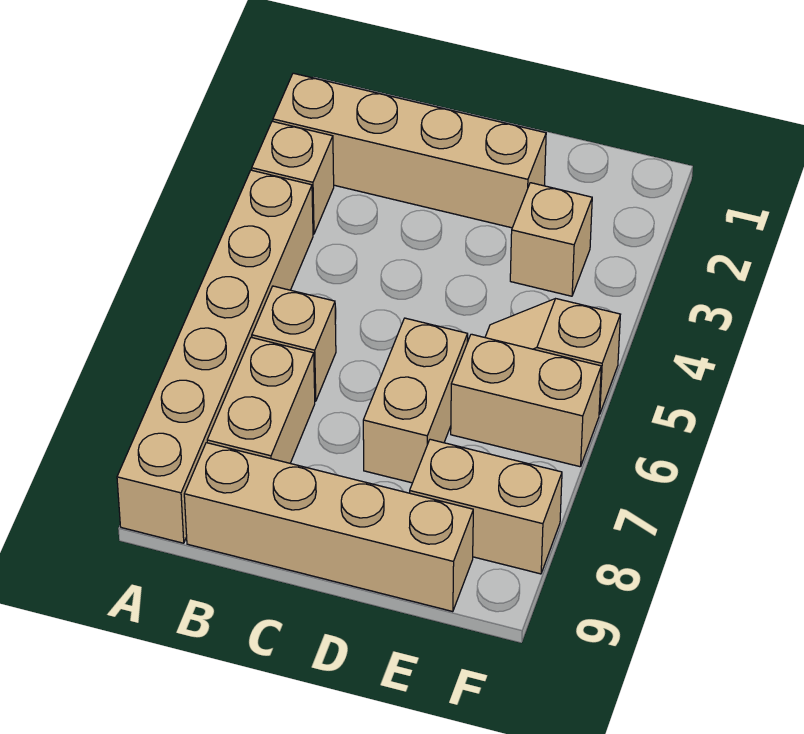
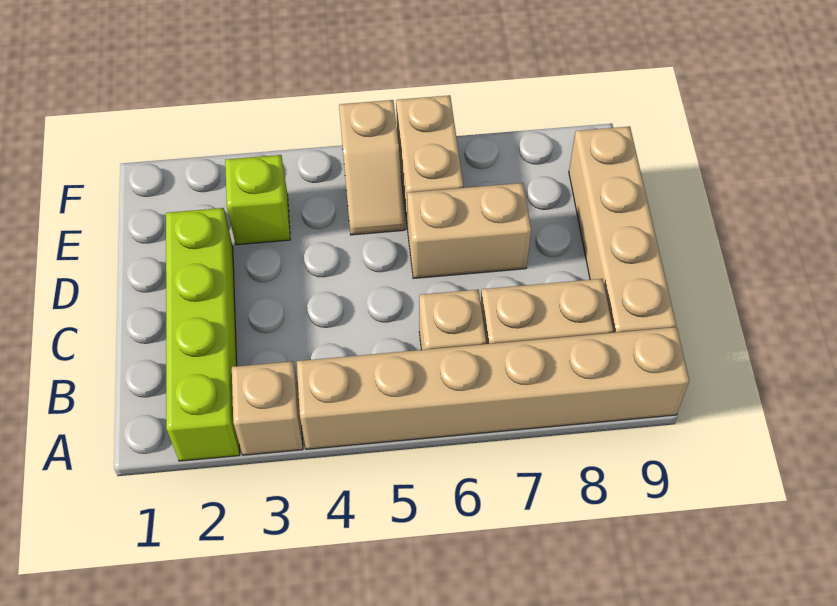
tan brick A2:D2 level 1 -> lime brick A2:D2 level 1
tan brick E3 level 1 -> lime brick E3 level 1
tan brick E8:F8 level 1 -> none

